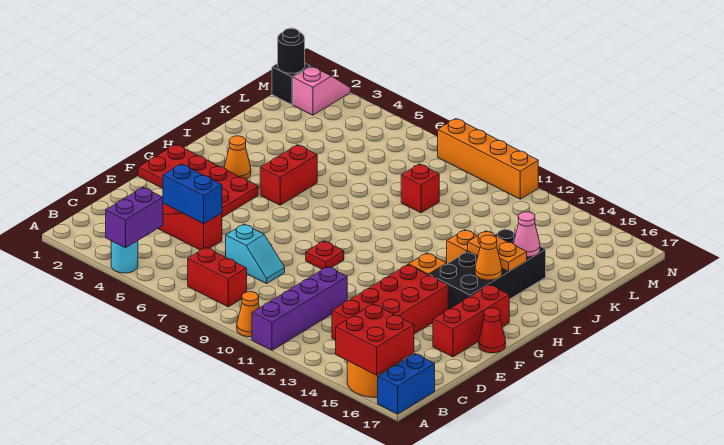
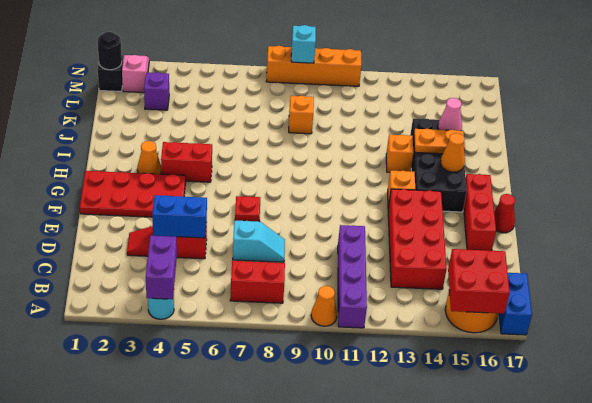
red plate F9 level 1 -> red plate F7 level 1
red brick H5:I5 level 1 -> red brick H4:H5 level 1
red brick K9 level 1 -> orange brick K9 level 1
none -> purple brick L3 level 1
none -> cyan brick N9 level 2

